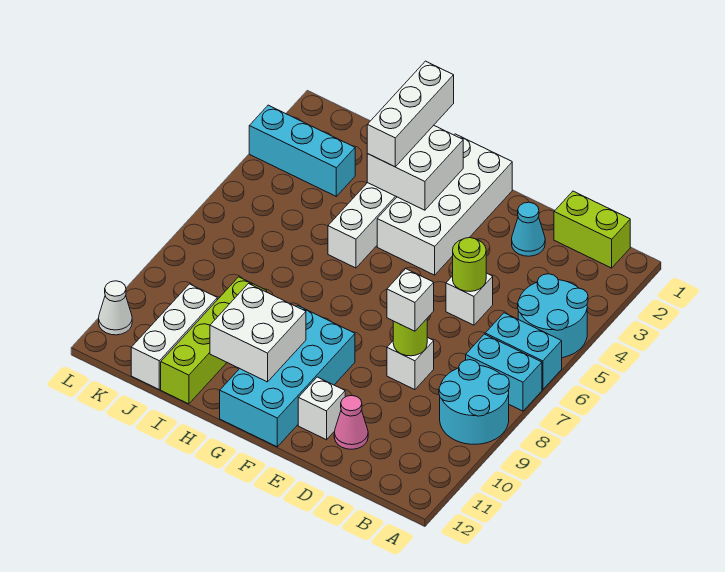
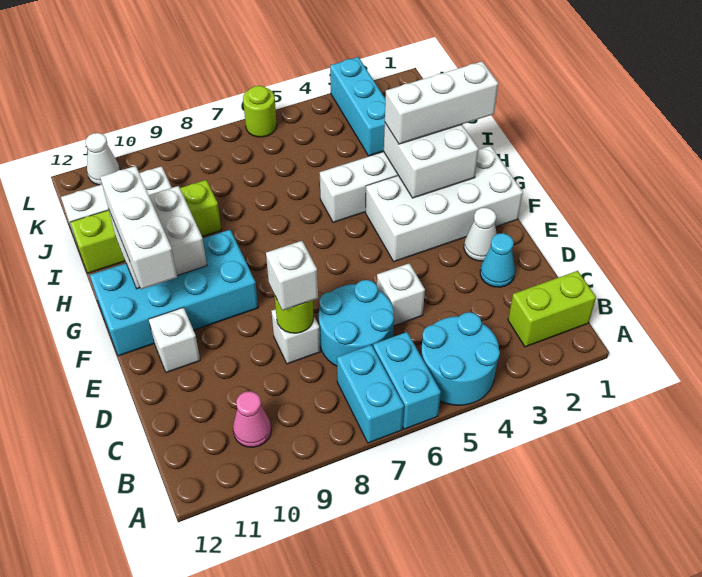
cyan round brick A8:B9 level 1 -> cyan round brick C6:D7 level 1
lime brick B1:C1 level 1 -> lime brick B1:B2 level 1
lime round brick D5 level 2 -> lime round brick L6 level 1
pink cone D11 level 1 -> pink cone B10 level 1
none -> white cone E2 level 1
none -> white brick F11:H11 level 3

